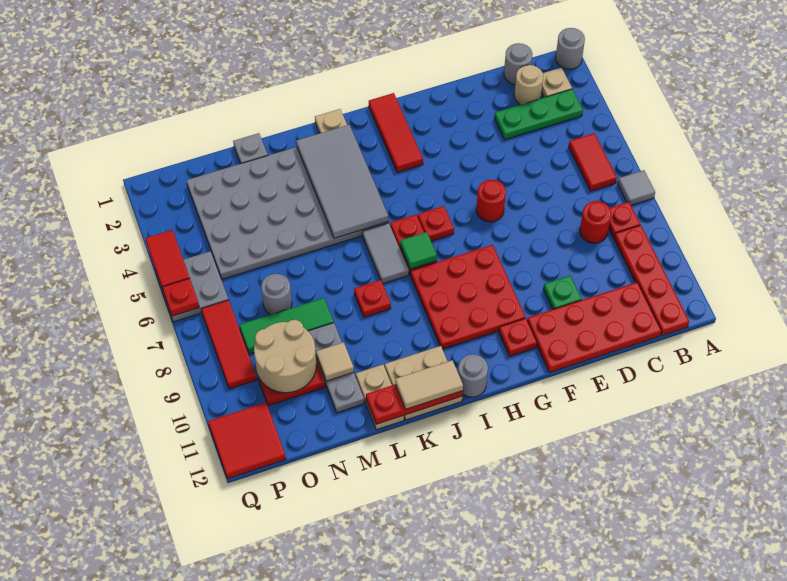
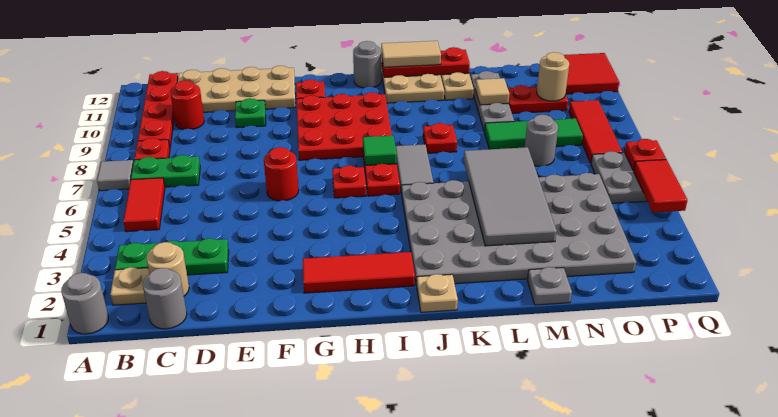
none -> green plate B7:C7 level 1
red round brick C8 level 1 -> red round brick C10 level 1
red plate C11:F12 level 1 -> tan plate C11:F12 level 1
red tile H1:H3 level 1 -> red tile G2:I2 level 1
grey tile J2:K5 level 2 -> grey tile L3:M6 level 2
tan round brick N9:O10 level 2 -> tan round brick O10 level 2

